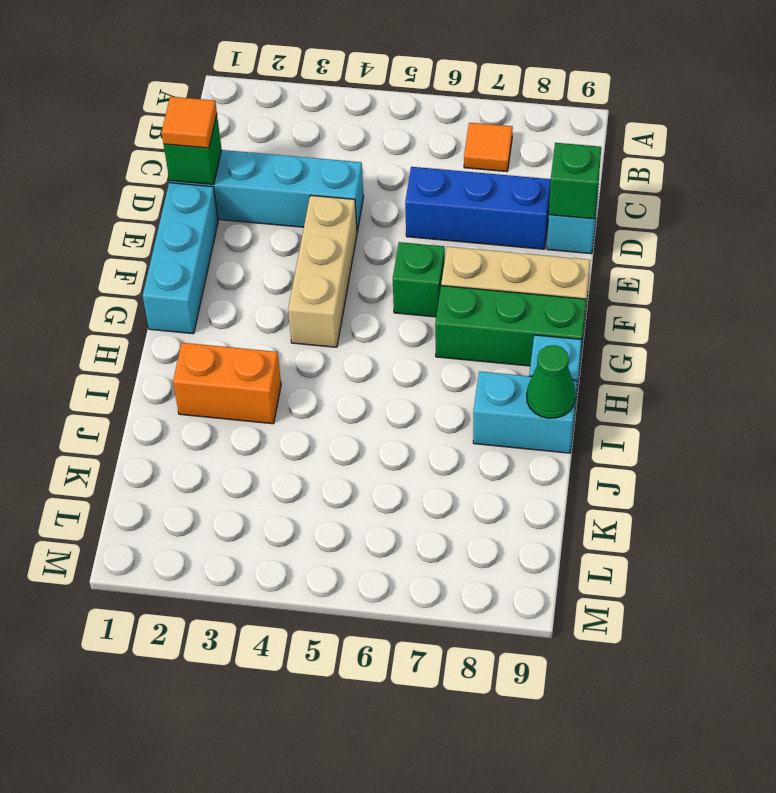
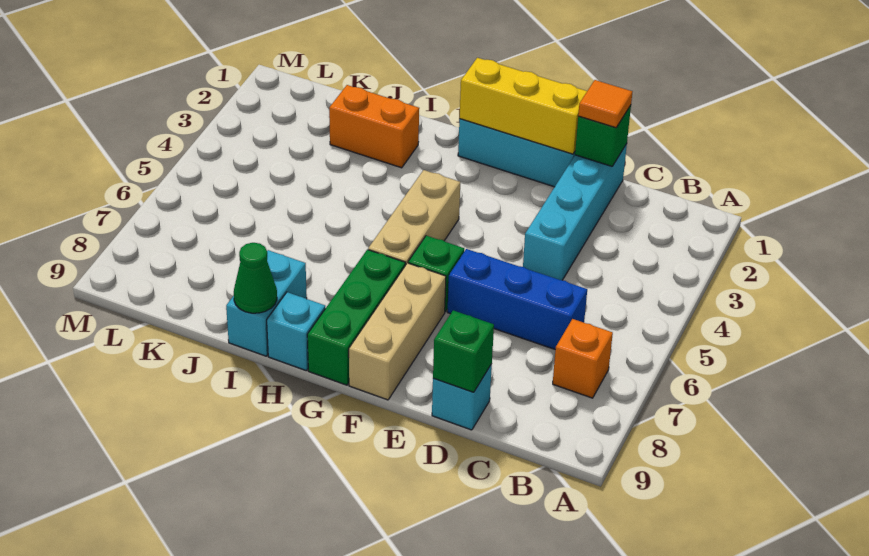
orange tile B7 level 1 -> orange brick B7 level 1
blue brick D6:D8 level 1 -> blue brick C6:E6 level 1
none -> yellow brick E1:G1 level 2
tan brick E4:G4 level 1 -> tan brick G4:G6 level 1
orange brick I2:I3 level 1 -> orange brick I2:J2 level 1

